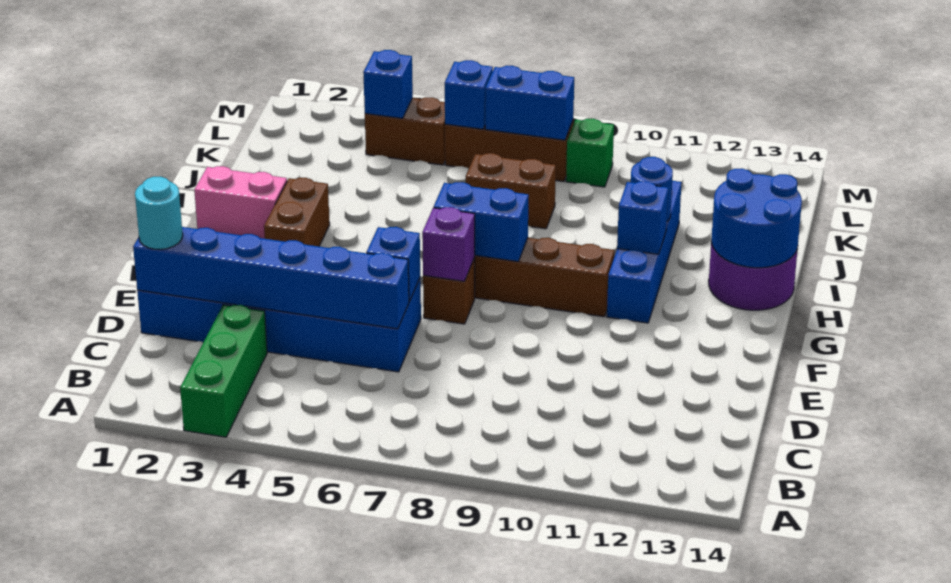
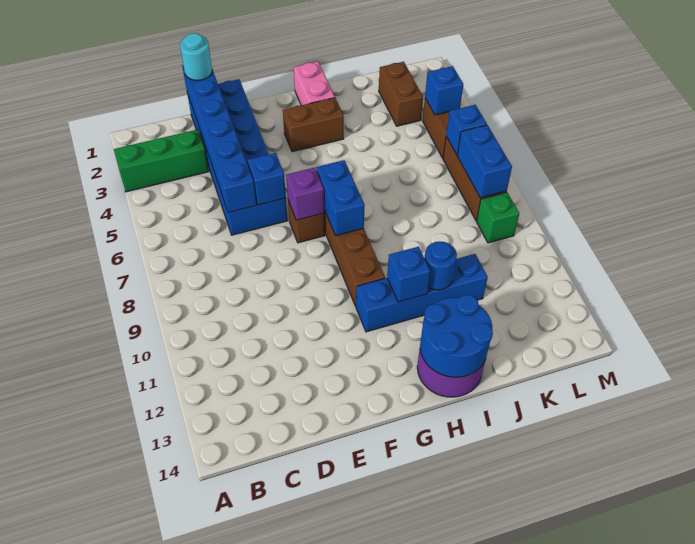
brown brick J7:J8 level 1 -> brown brick K2:K3 level 1

